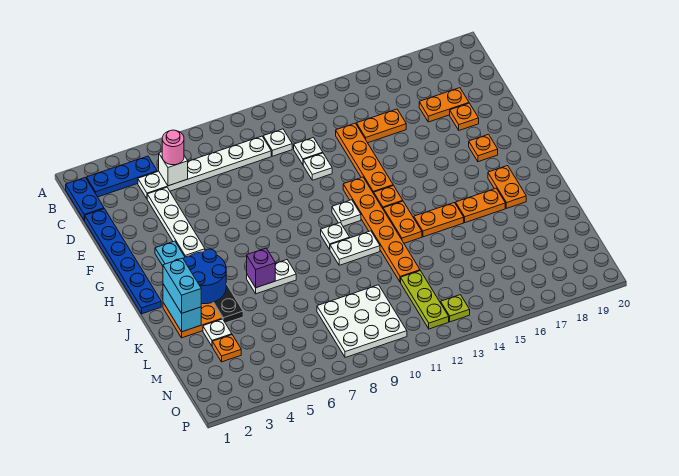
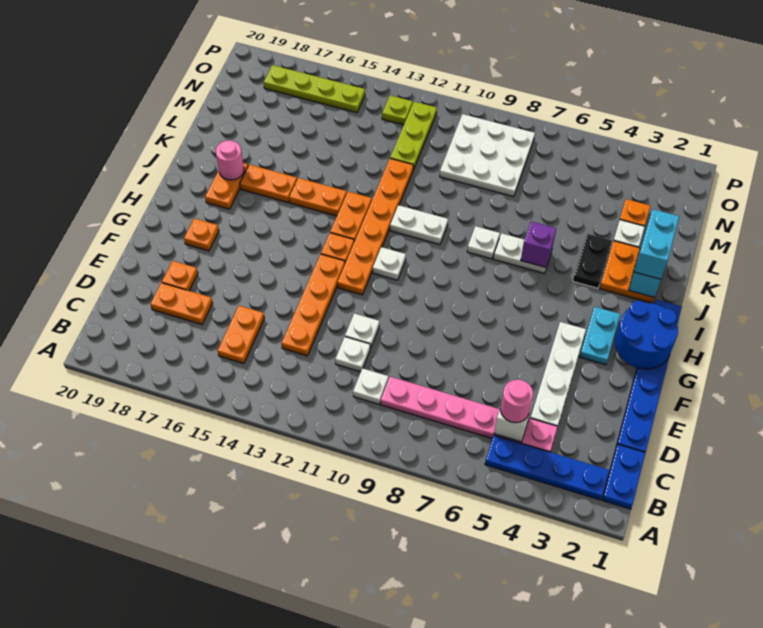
blue plate B2:B4 level 1 -> blue plate B2:B5 level 1
white plate C4:C9 level 1 -> pink plate C4:C9 level 1
orange plate D14:D15 level 1 -> orange plate C15:D15 level 1
blue round brick I3:J4 level 2 -> blue round brick G1:H2 level 2
white plate I10 level 1 -> white plate J8 level 1
none -> pink round brick J18 level 2
none -> lime plate O15:O18 level 1

